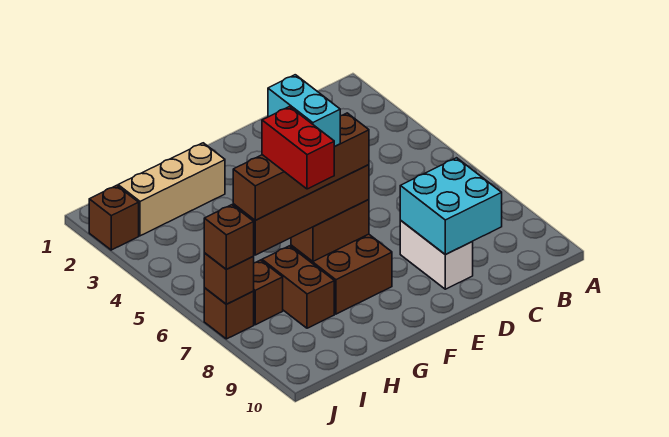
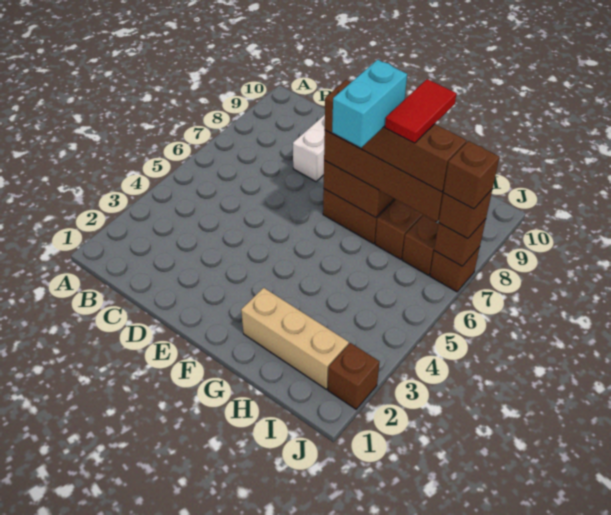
cyan brick C8:D9 level 2 -> none
red brick H7:H8 level 5 -> red tile H7:H8 level 5
none -> brown brick J7 level 4

